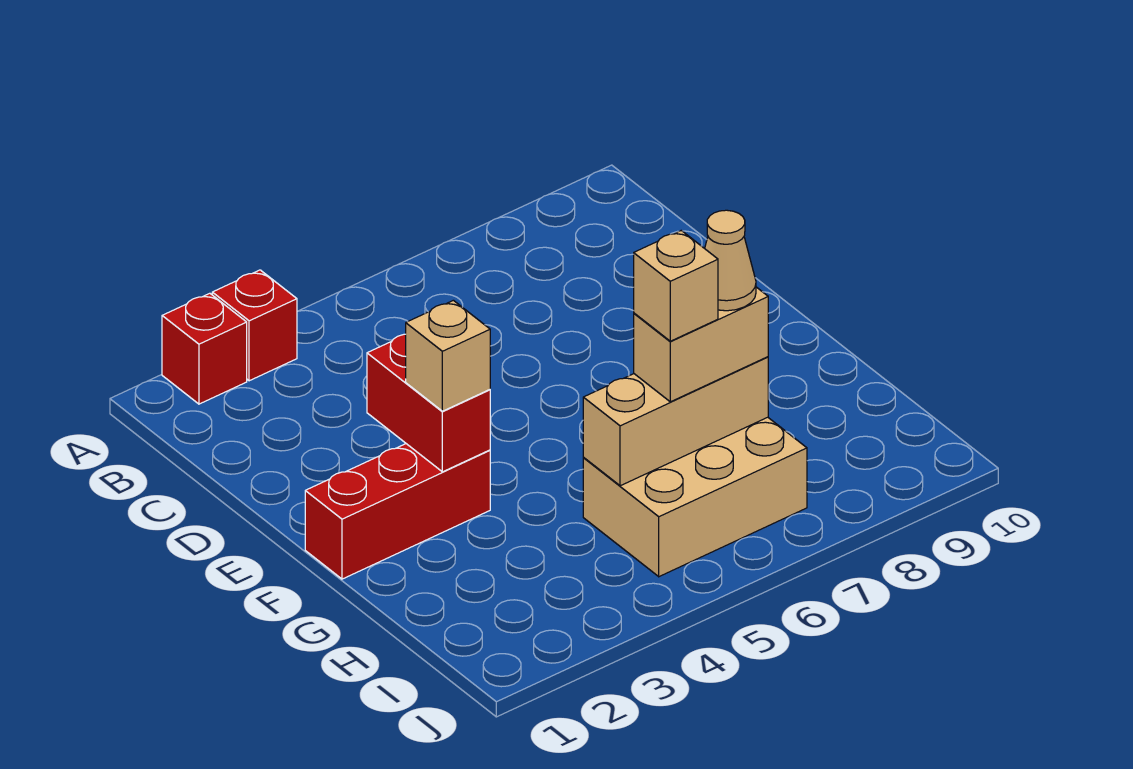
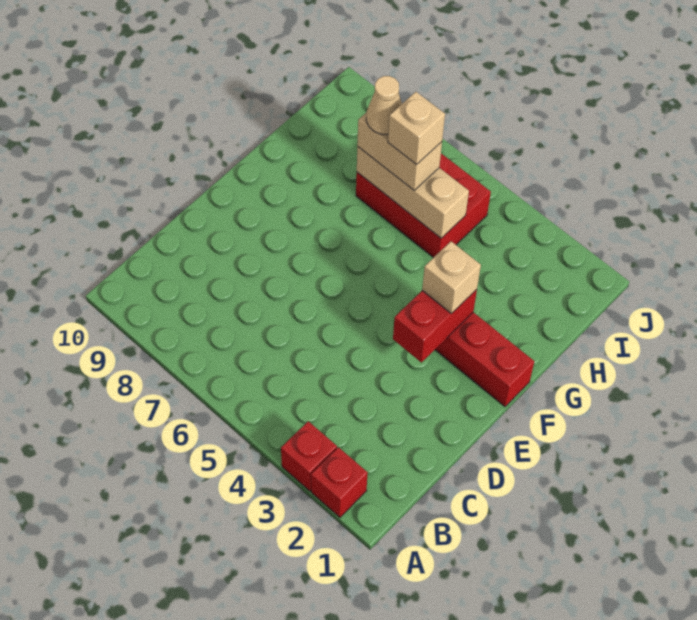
tan brick H5:I7 level 1 -> red brick H5:I7 level 1

